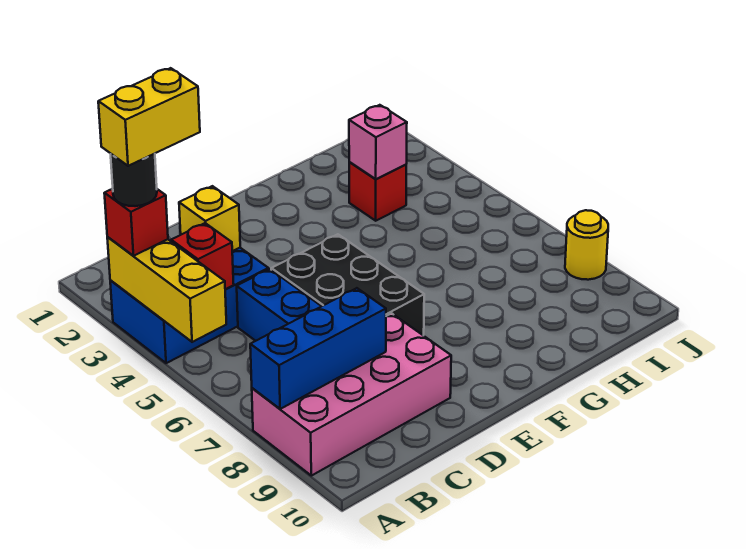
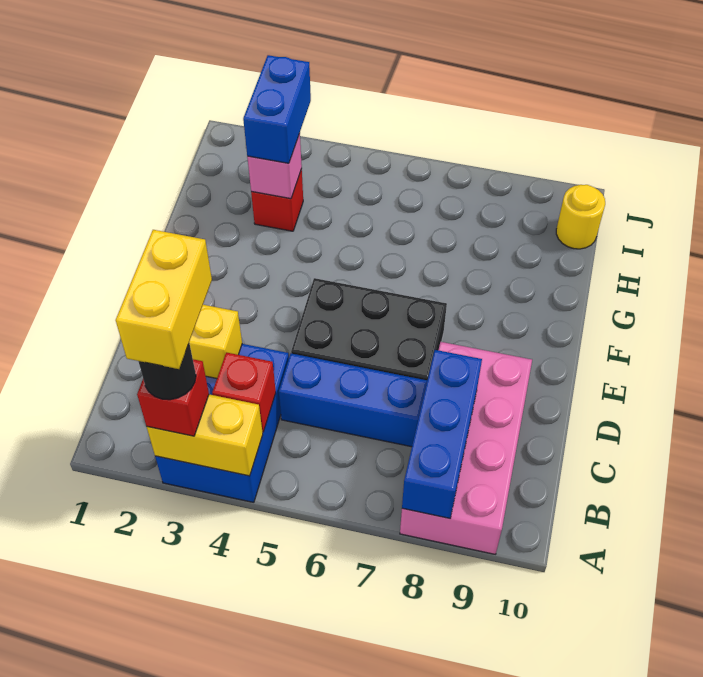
yellow brick A3:A5 level 2 -> yellow brick A3:A4 level 2
none -> blue brick H3:I3 level 3
yellow round brick J8 level 1 -> yellow round brick I10 level 1

